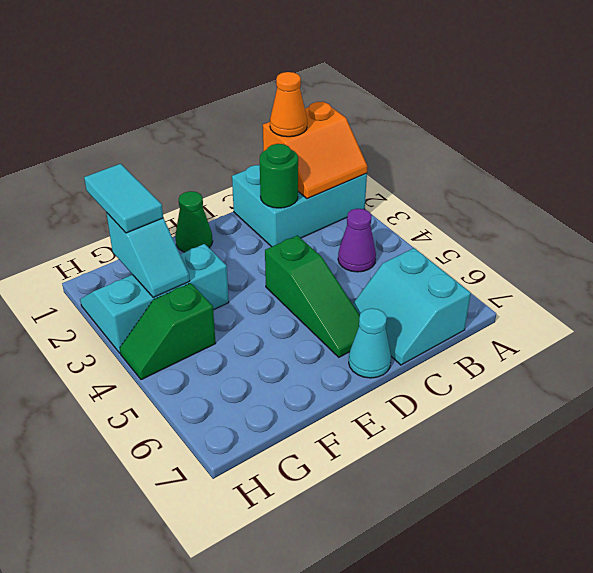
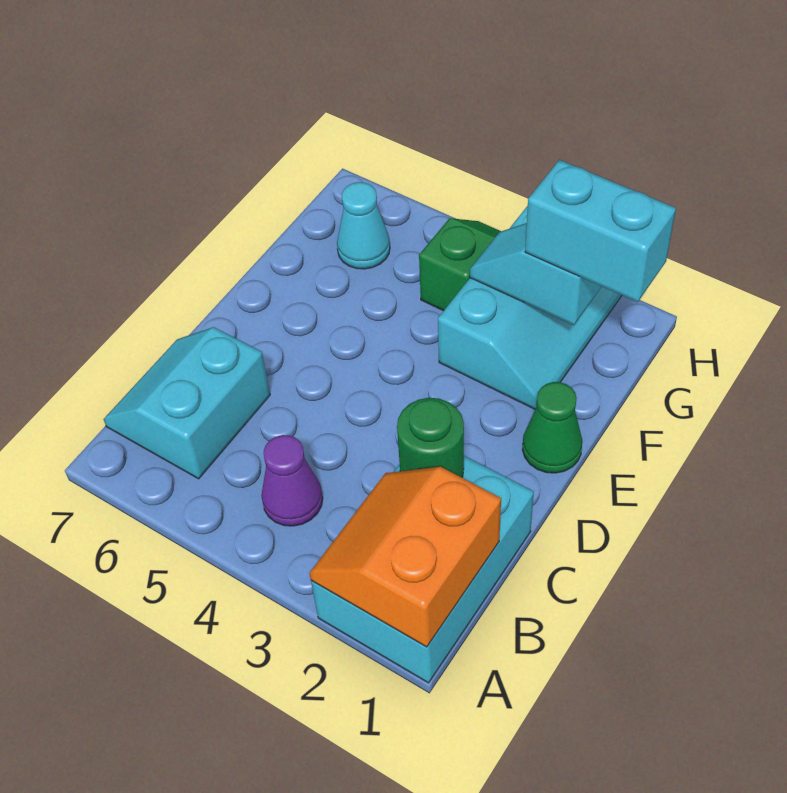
orange cone B1 level 3 -> none
cyan slope B6:C7 level 1 top B -> cyan slope B6:C7 level 1 top 6
green slope D4:D6 level 1 top 4 -> none
cyan cone D7 level 1 -> cyan cone G6 level 1
cyan tile G1:G2 level 3 -> cyan brick G1:G2 level 3

